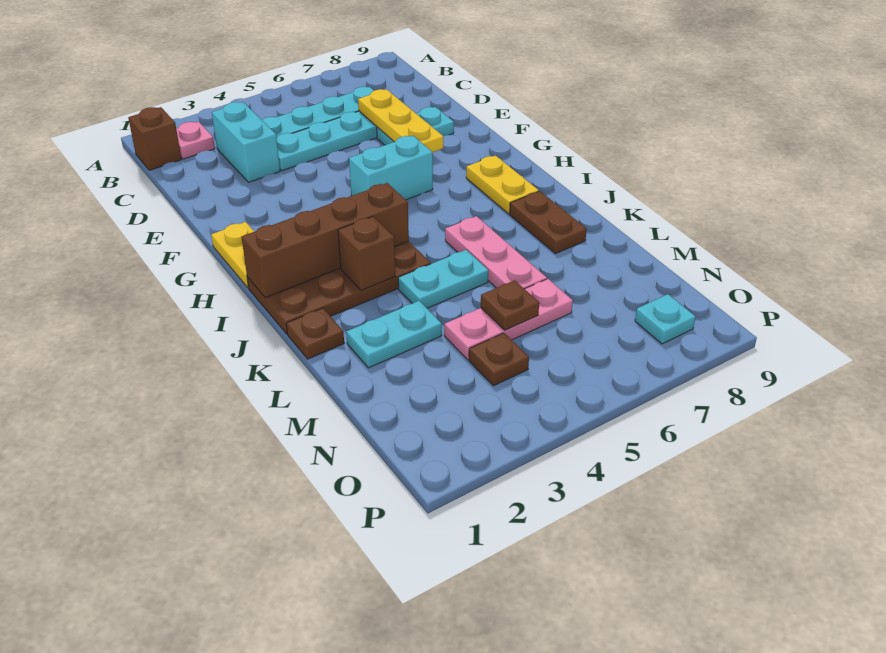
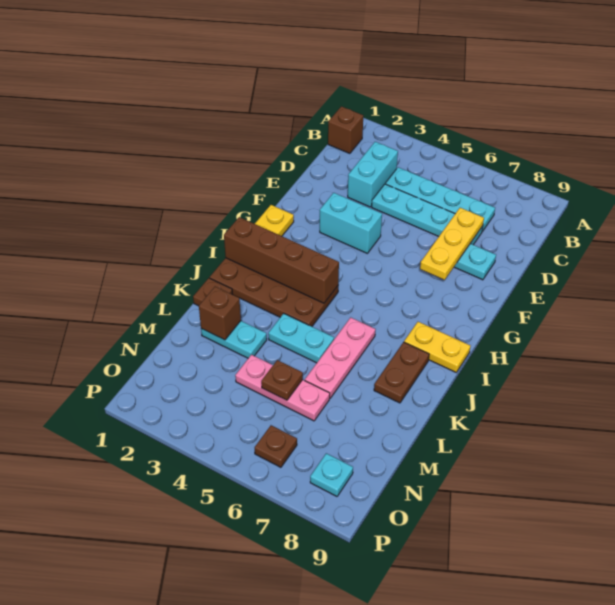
pink plate B2 level 1 -> none
cyan brick G5:G6 level 1 -> cyan brick F3:F4 level 1
yellow plate H8:I8 level 1 -> yellow plate I8:I9 level 1
brown brick J3 level 2 -> brown brick L2 level 2
brown plate N4 level 1 -> brown plate O6 level 1

